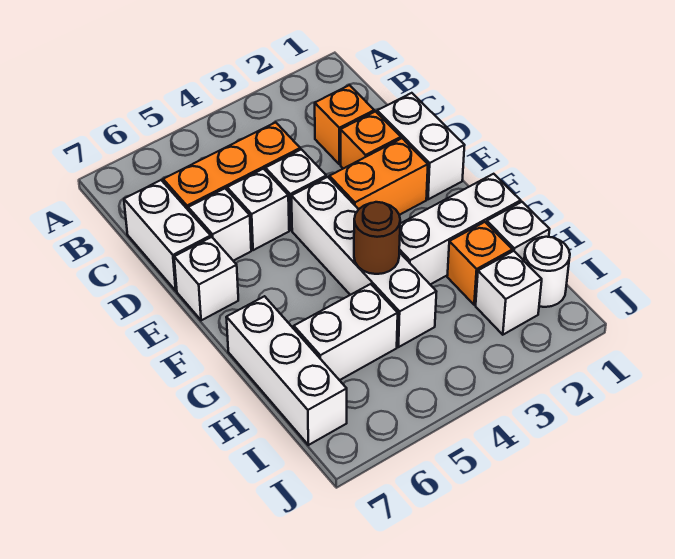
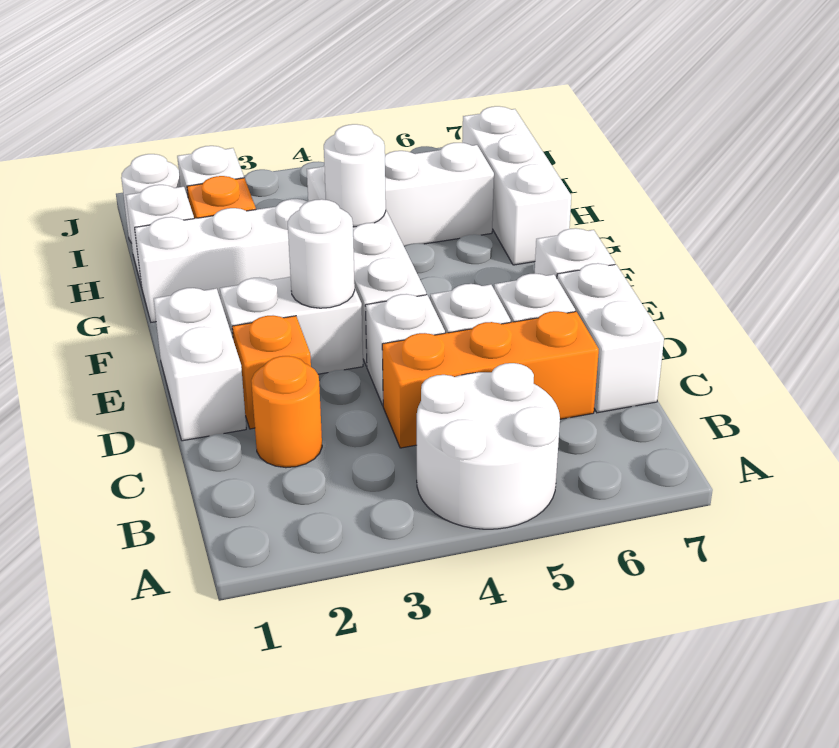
none -> white round brick A4:B5 level 1
orange brick C2 level 1 -> orange round brick C2 level 1
orange brick E2:E3 level 1 -> white brick E2:E3 level 1
none -> white round brick E3 level 2
brown round brick G4 level 2 -> white round brick G4 level 2

